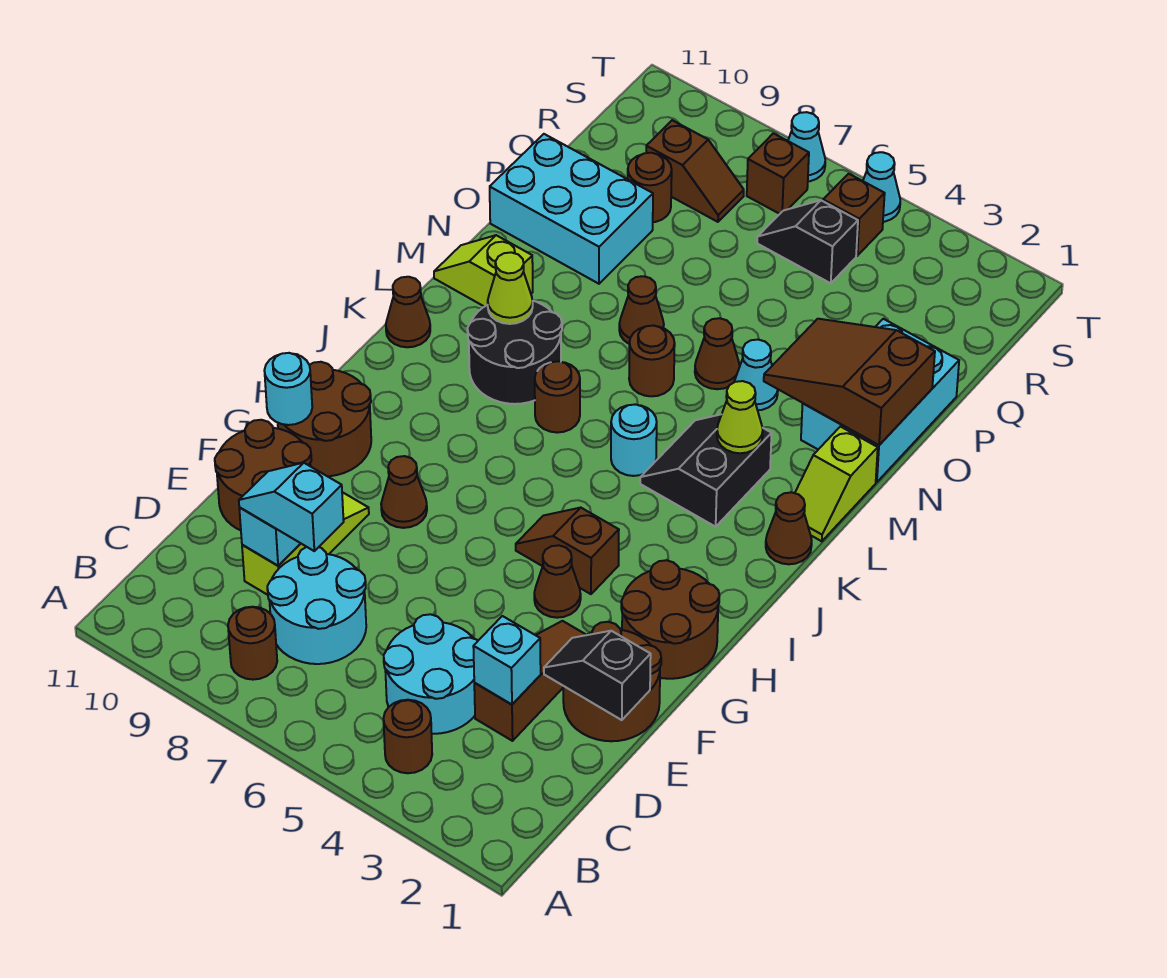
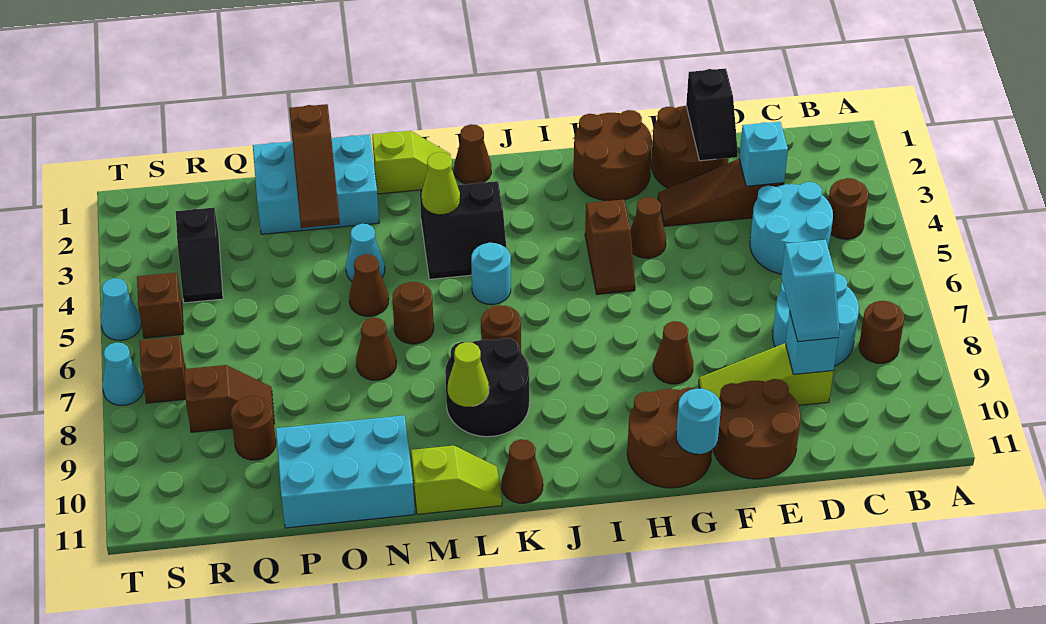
lime slope M10:M11 level 1 top 10 -> lime slope L11:M11 level 1 top M
brown slope N1:O3 level 2 top 1 -> brown slope O1:O3 level 2 top 1
cyan brick O9:P11 level 1 -> cyan brick N10:P11 level 1
black slope R5:R6 level 1 top 5 -> black slope R3:R4 level 1 top 3
brown slope R8:R9 level 1 top 9 -> brown slope Q8:R8 level 1 top R

